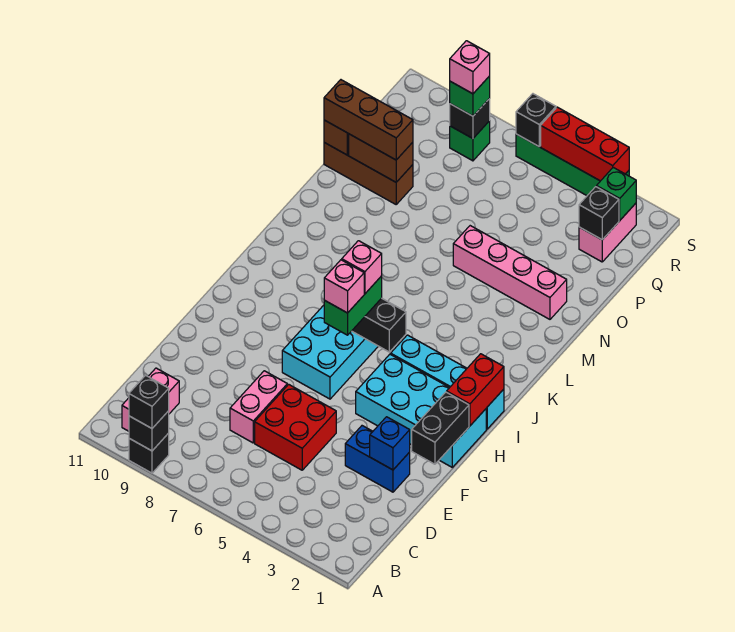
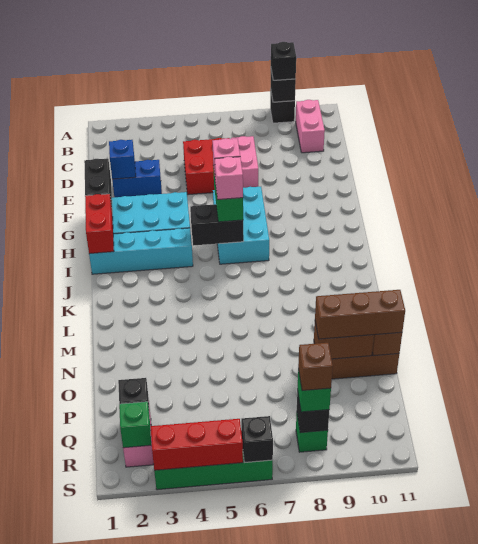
pink brick N2:N5 level 1 -> none
pink brick R8 level 4 -> brown brick R8 level 4

